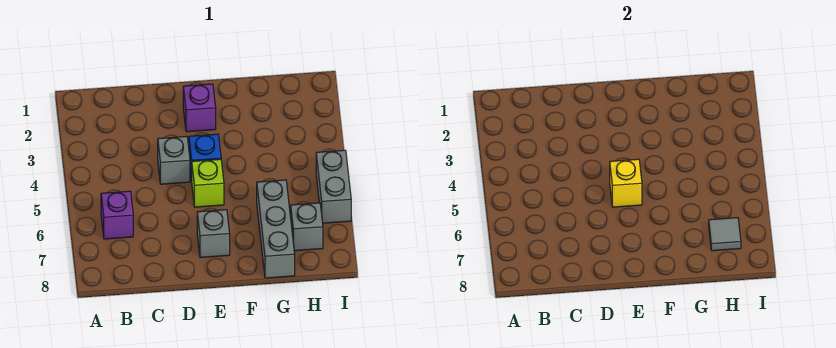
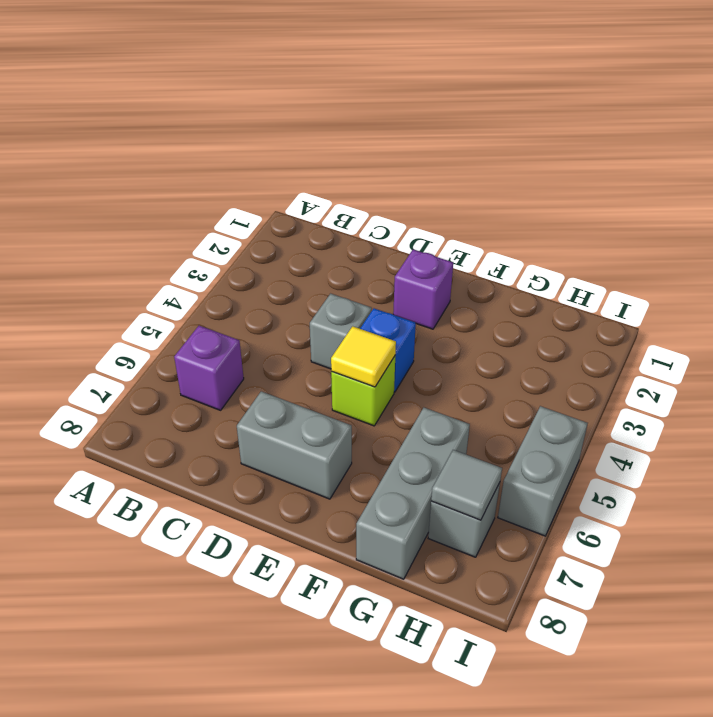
yellow brick E5 level 2 -> yellow tile E5 level 2
grey brick E7 level 1 -> grey brick D7:E7 level 1

